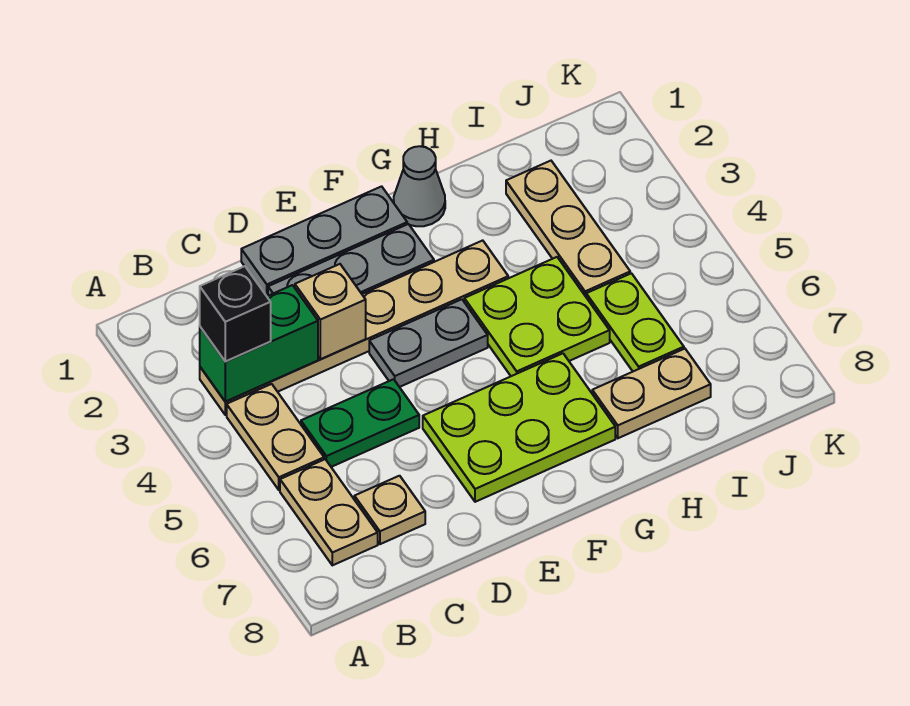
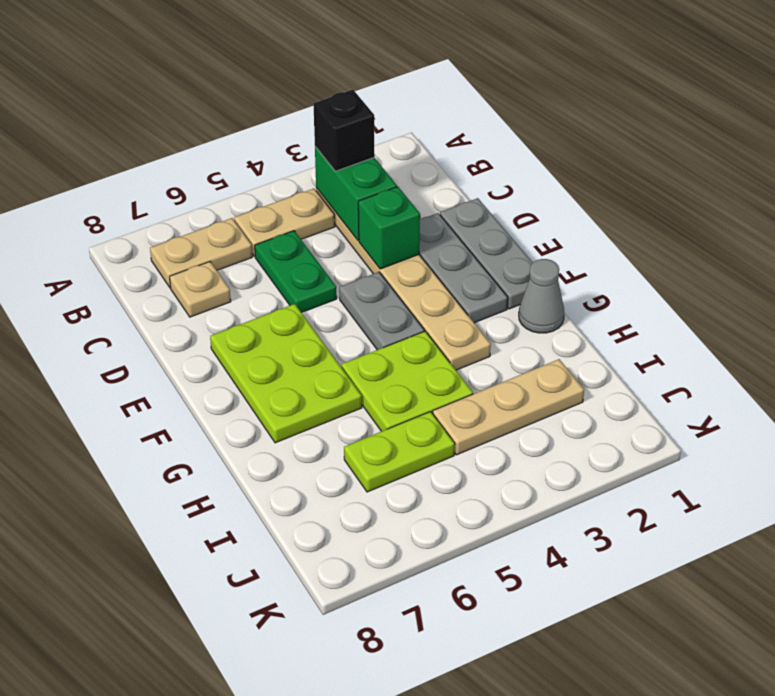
tan brick D3 level 2 -> green brick D3 level 2
tan plate H7:I7 level 1 -> none

